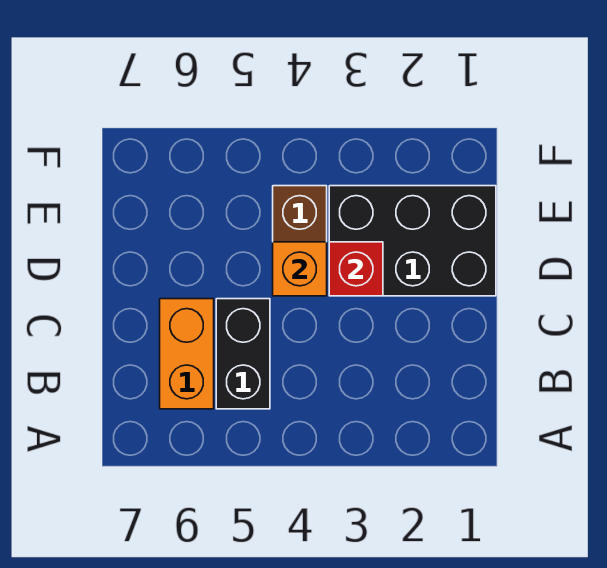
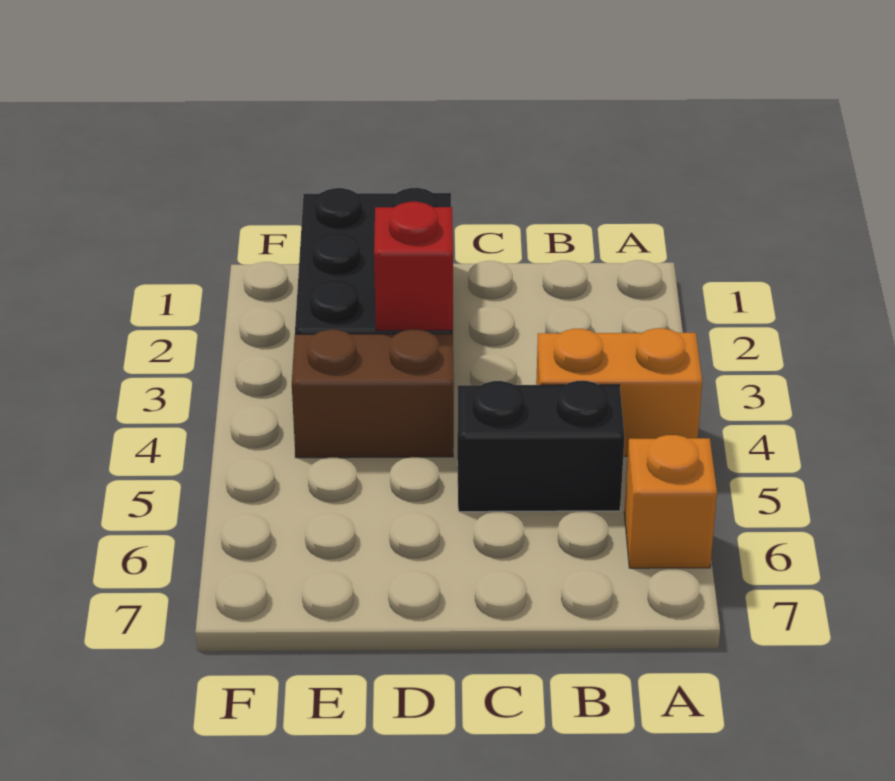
orange brick B6:C6 level 1 -> orange brick A4:B4 level 1
orange brick D4 level 2 -> orange brick A6 level 1

